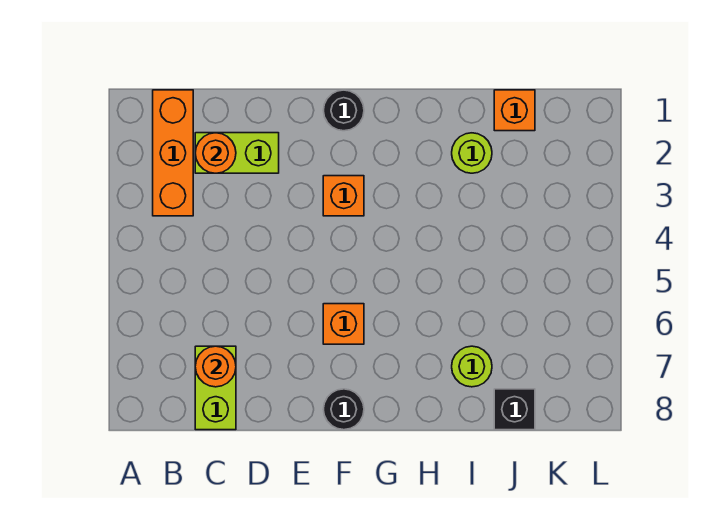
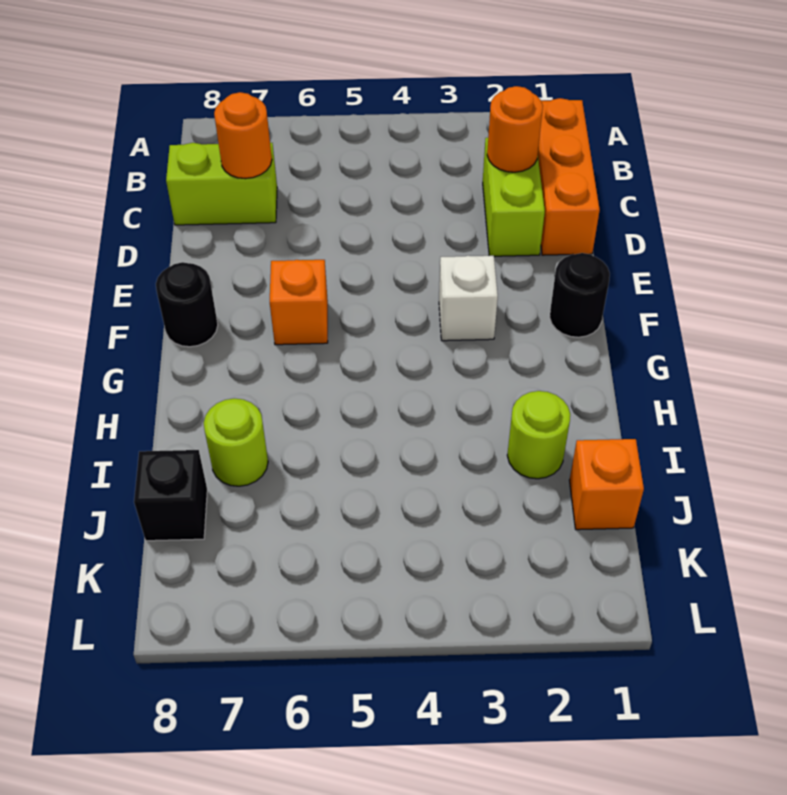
orange brick B1:B3 level 1 -> orange brick B1:D1 level 1
orange brick F3 level 1 -> white brick F3 level 1

